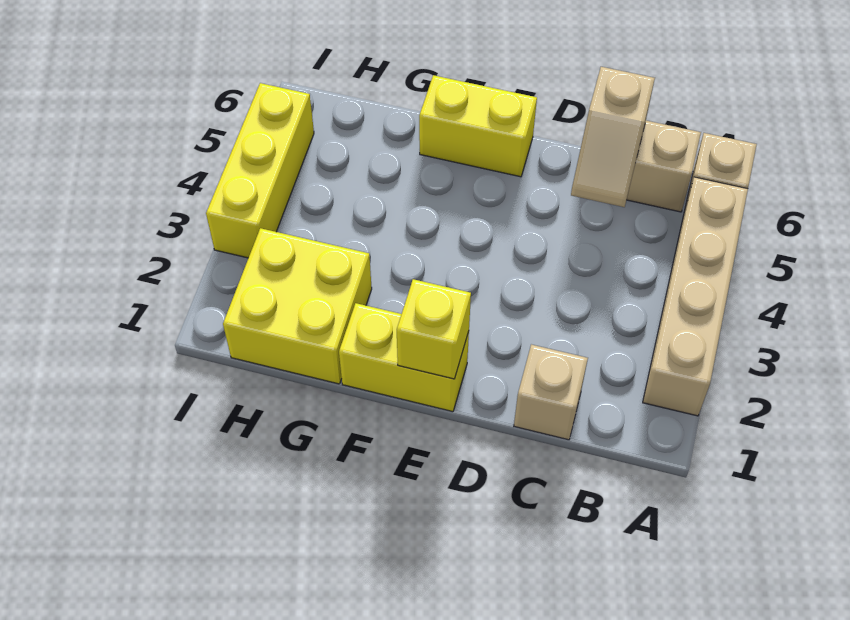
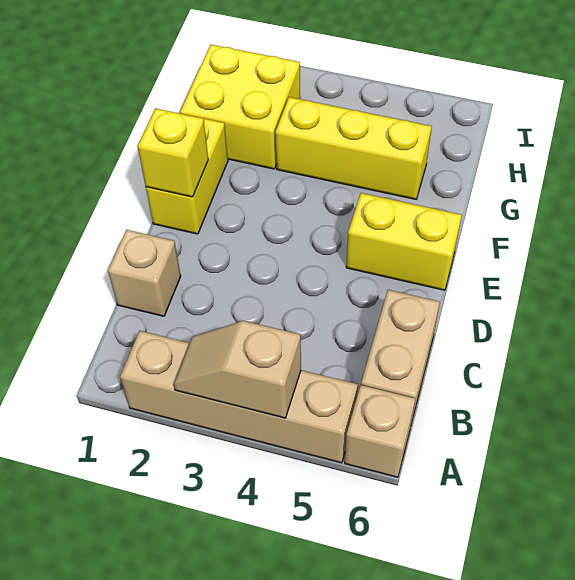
tan slope C5:C6 level 2 top 6 -> tan slope A3:A4 level 2 top 4
yellow brick E6:F6 level 1 -> yellow brick E5:E6 level 1
yellow brick I3:I5 level 1 -> yellow brick G3:G5 level 1

